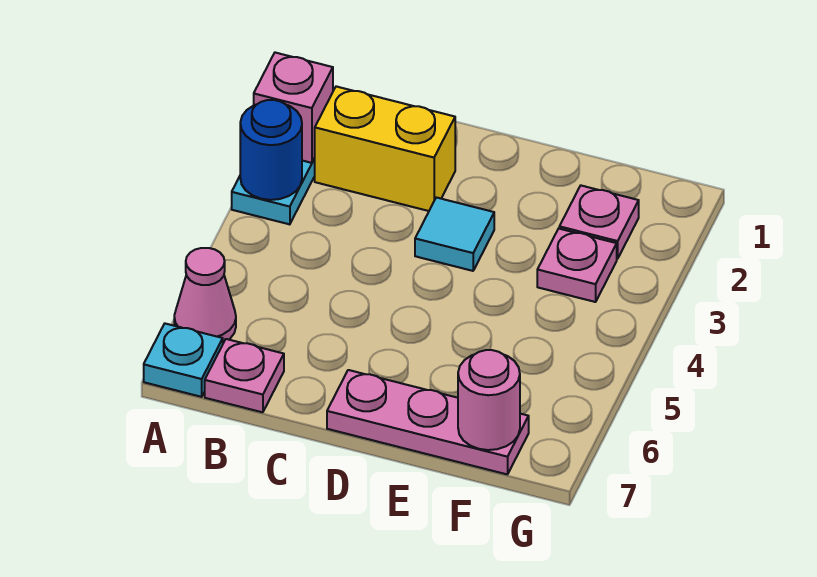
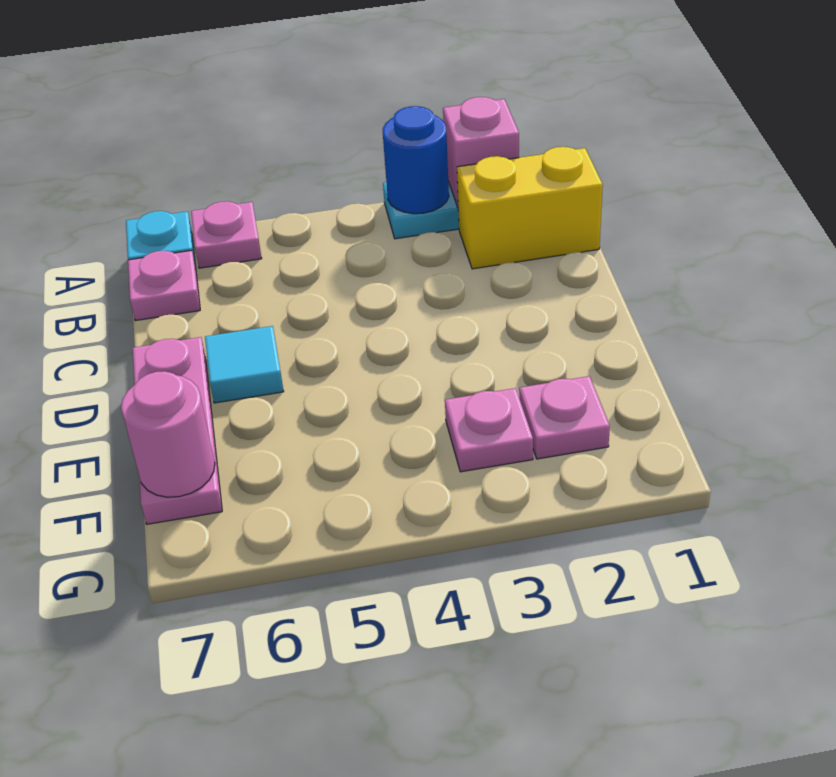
pink cone A6 level 1 -> pink plate A6 level 1
yellow brick B2:C2 level 1 -> yellow brick B1:B2 level 1
cyan tile D3 level 1 -> cyan tile D6 level 1

